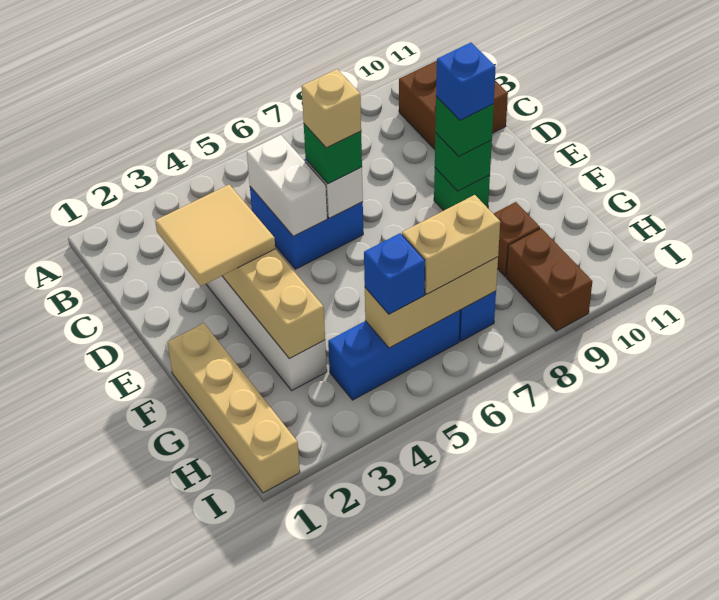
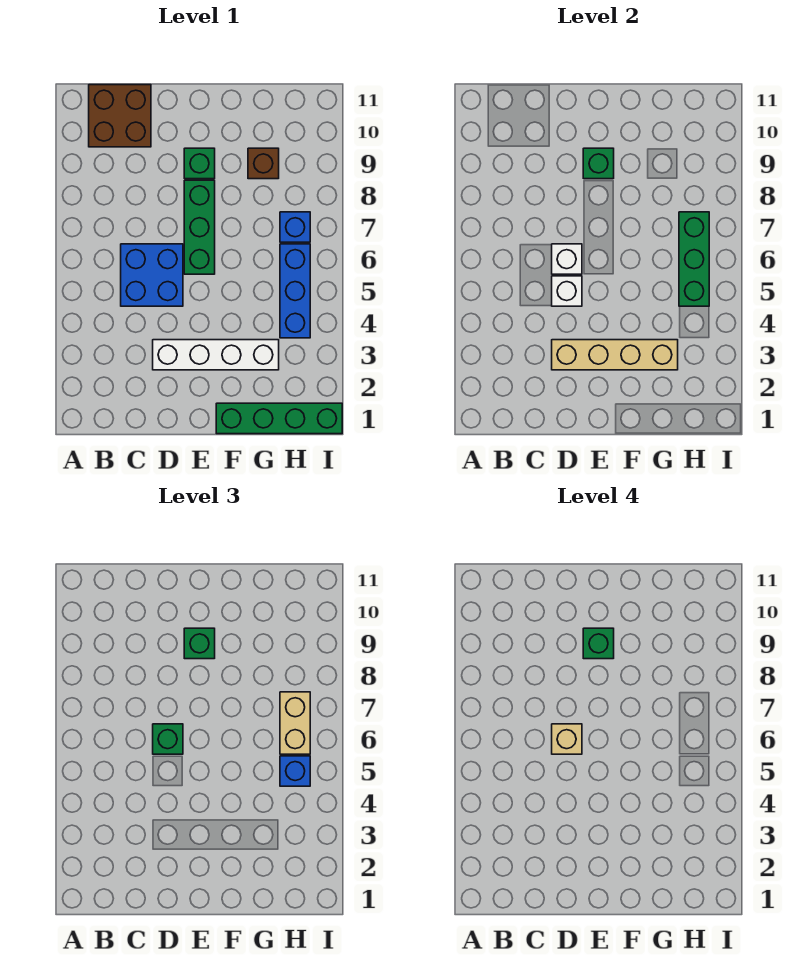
white brick C5:D5 level 2 -> white brick D5 level 2
tan tile D2:E3 level 3 -> none
none -> green brick E6:E8 level 1
blue brick E9 level 4 -> green brick E9 level 4
tan brick F1:I1 level 1 -> green brick F1:I1 level 1
tan brick H5:H7 level 2 -> green brick H5:H7 level 2
brown brick H9:I9 level 1 -> none

